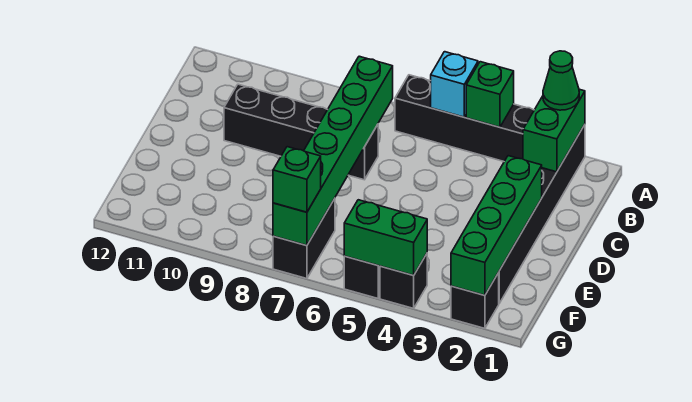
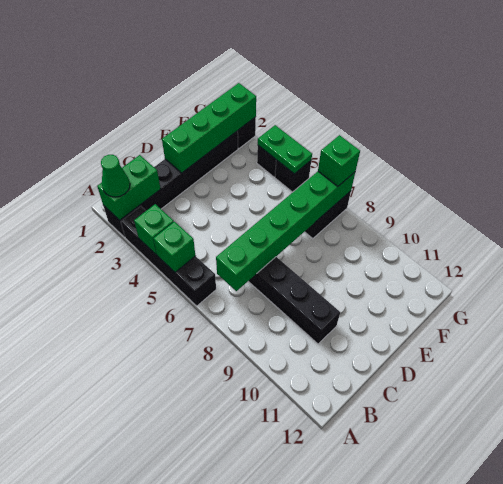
cyan brick A5 level 2 -> green brick A5 level 2
green brick G4:G5 level 2 -> green plate G4:G5 level 2

